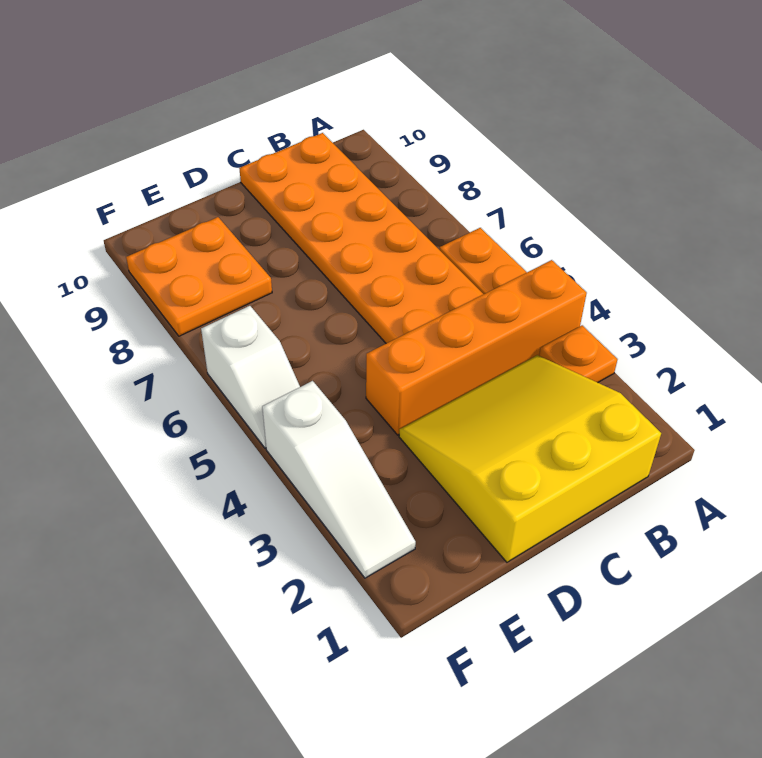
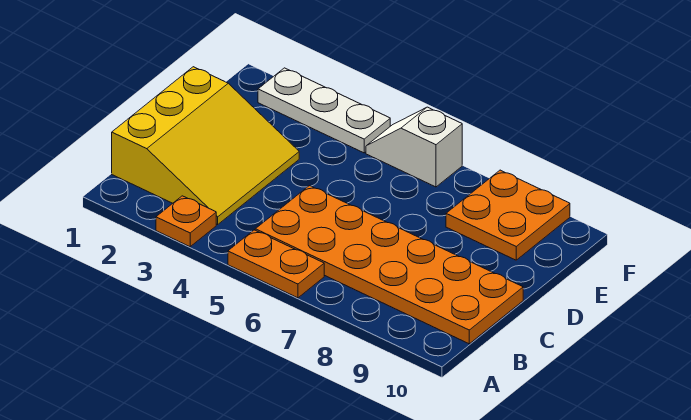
orange brick A4:D4 level 1 -> none
white slope F2:F4 level 1 top 4 -> white plate F2:F4 level 1

